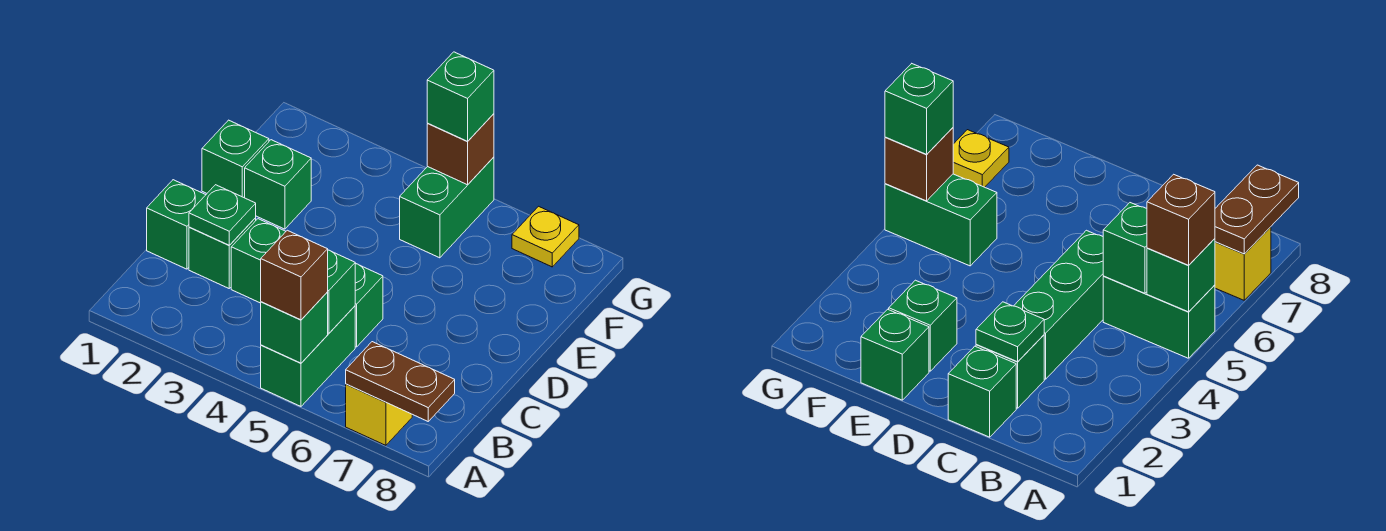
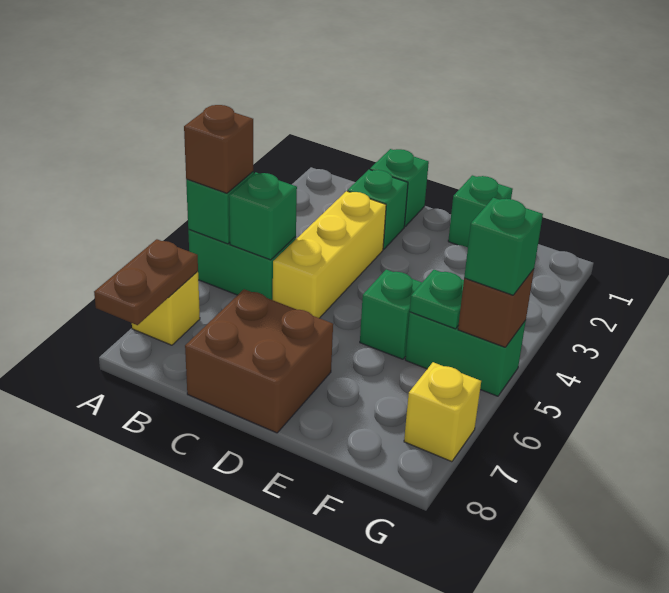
green plate C2 level 2 -> green plate F5 level 2
green brick C3:C5 level 1 -> yellow brick C3:C5 level 1
none -> brown brick C7:D8 level 1
green brick E2 level 1 -> green brick E5 level 1
yellow plate G7 level 1 -> yellow brick G7 level 1

